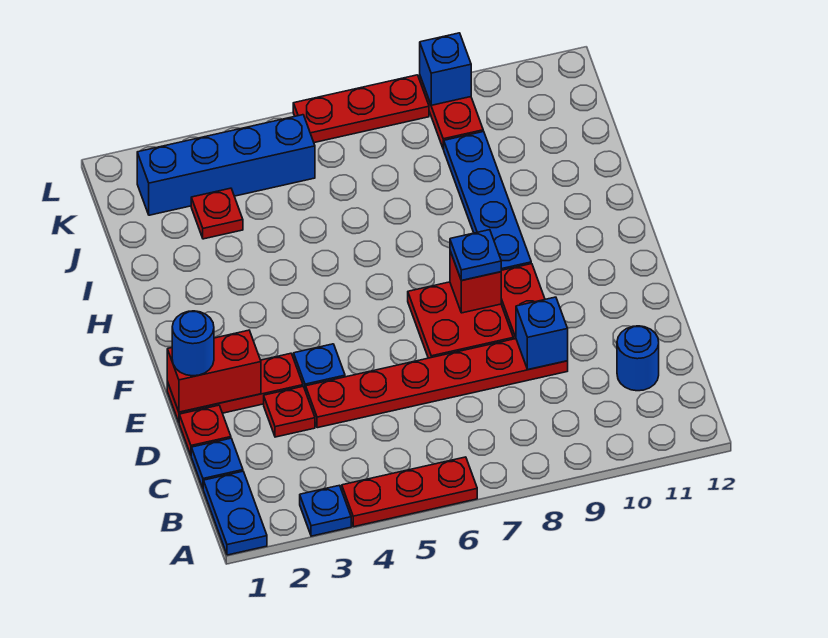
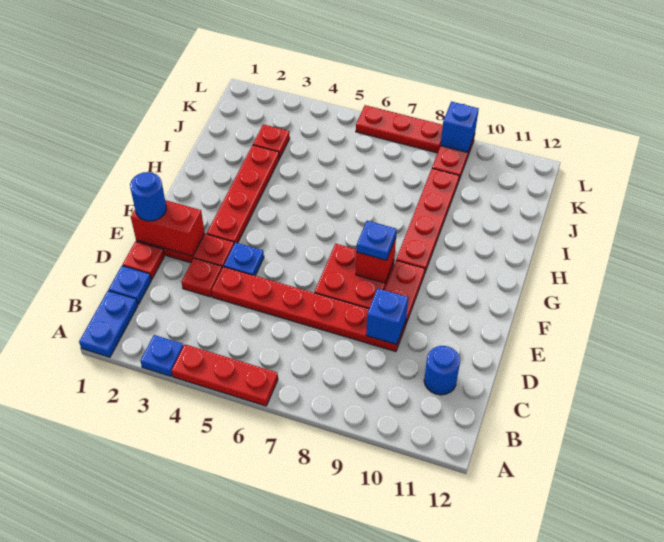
none -> red plate F3:I3 level 1
blue plate G9:J9 level 1 -> red plate G9:J9 level 1
blue brick K2:K5 level 1 -> none

